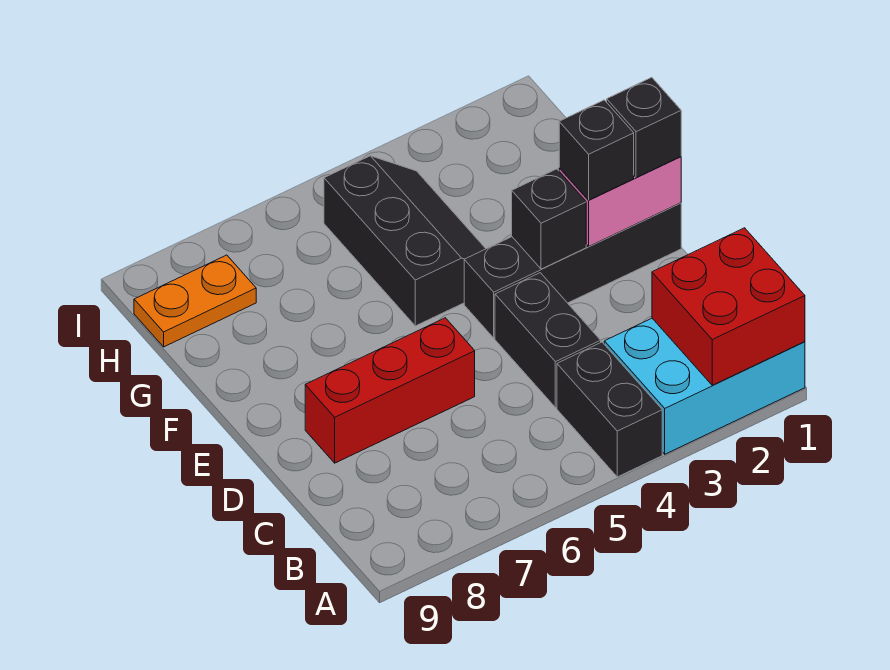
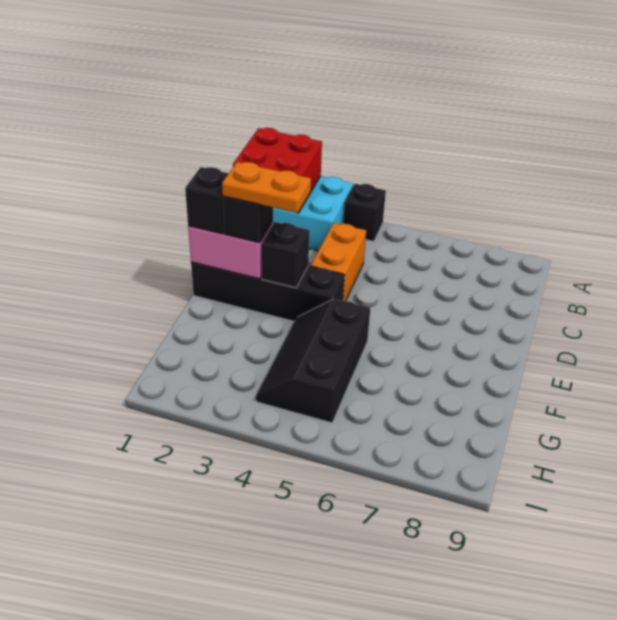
black brick A4:B4 level 1 -> black brick A4 level 1
black brick C4:D4 level 1 -> orange brick C4:D4 level 1
red brick D6:D8 level 1 -> none
orange plate H8:H9 level 1 -> orange plate E2:E3 level 4

